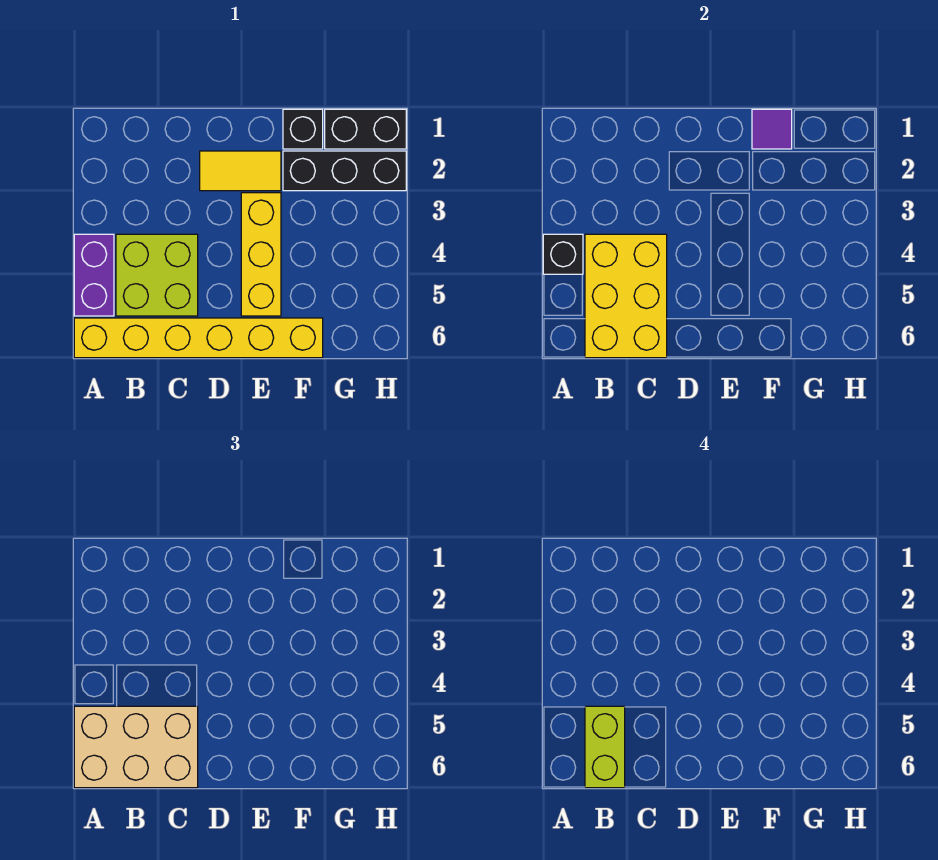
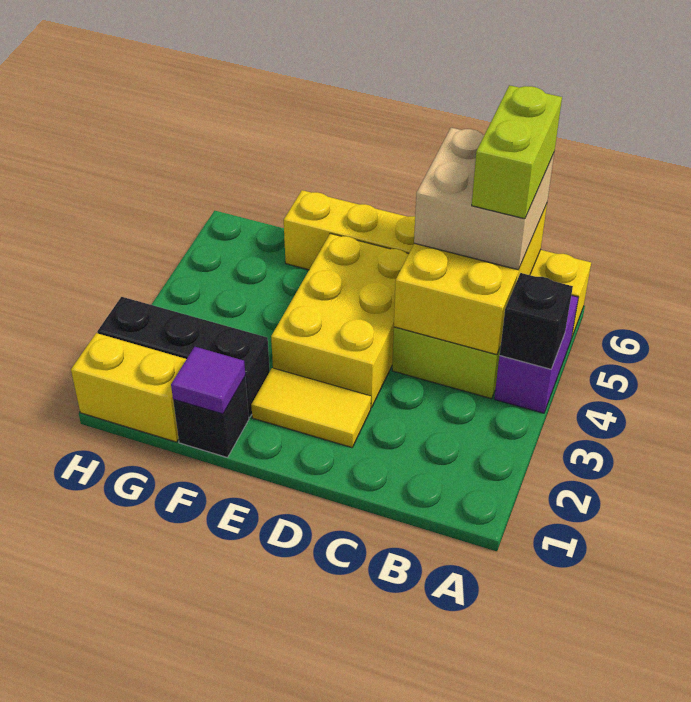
tan brick A5:C6 level 3 -> tan brick B5:C6 level 3
yellow brick E3:E5 level 1 -> yellow brick D3:E5 level 1
black brick G1:H1 level 1 -> yellow brick G1:H1 level 1

